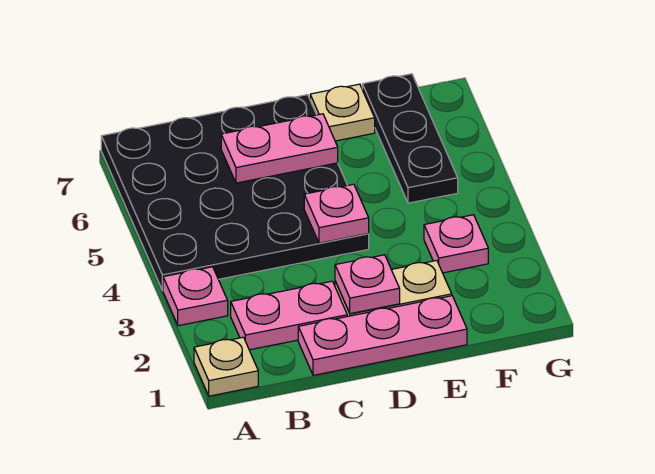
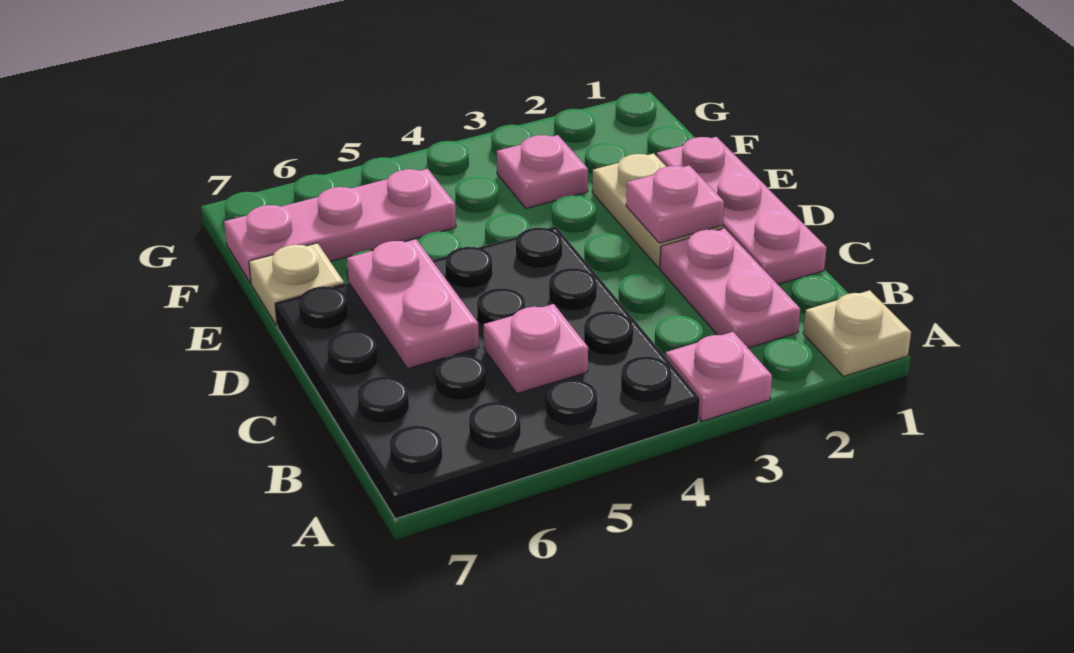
pink plate D4 level 2 -> pink plate B5 level 2
black plate F5:F7 level 1 -> pink plate F5:F7 level 1

